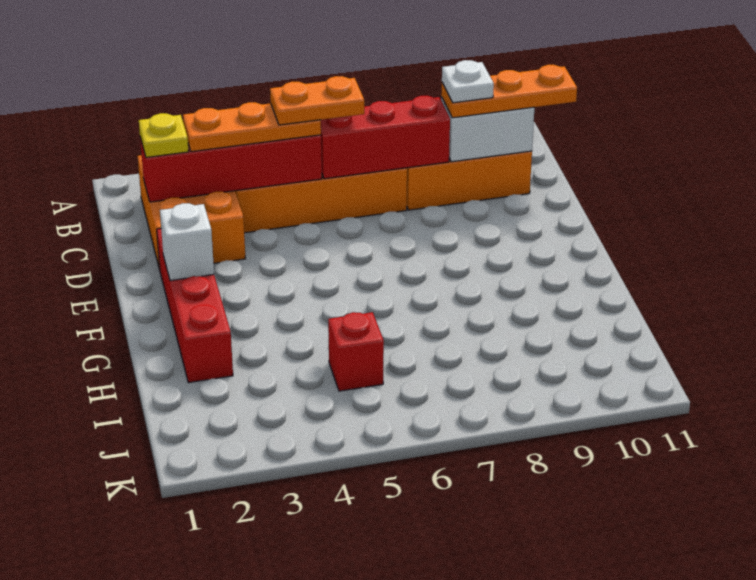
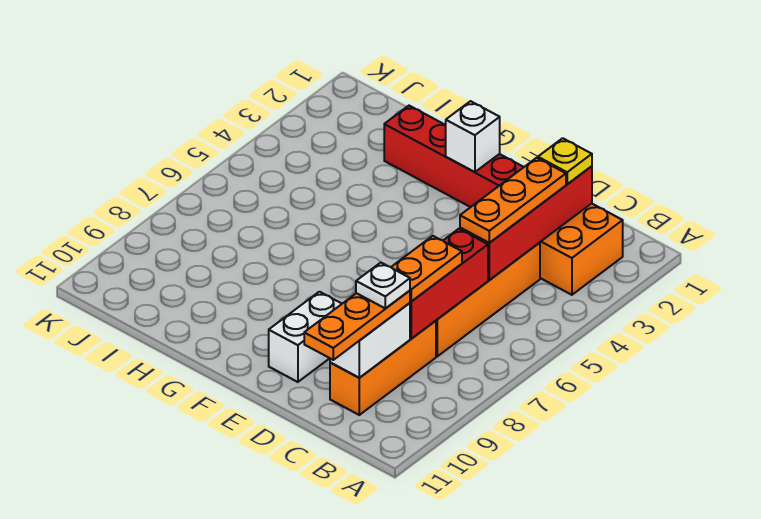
orange plate C5:C6 level 4 -> orange plate C7:C8 level 3
none -> white brick E9:E10 level 1
red brick I5 level 1 -> none

